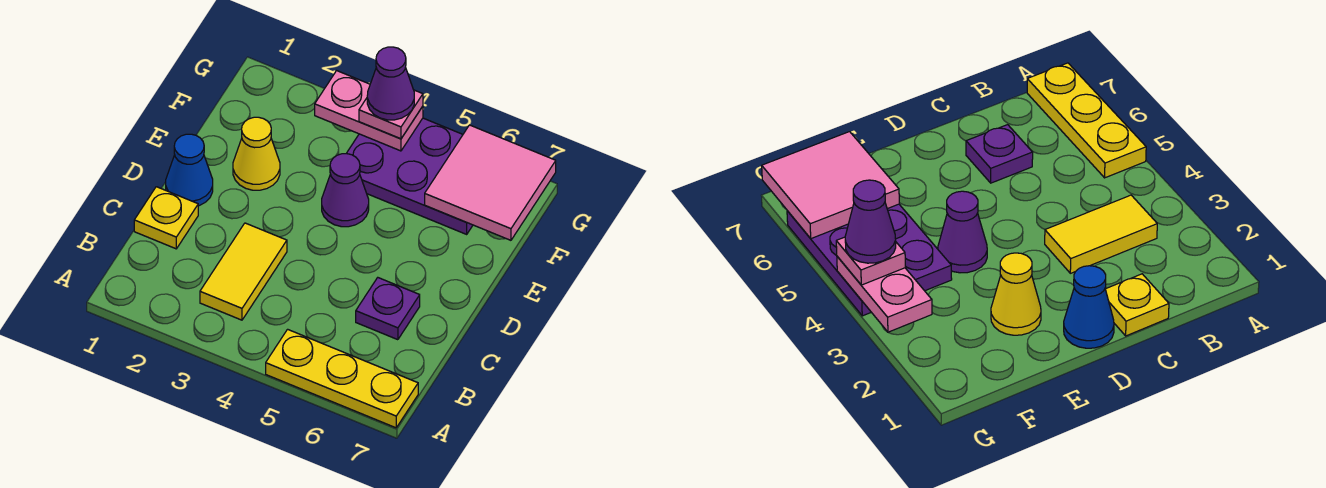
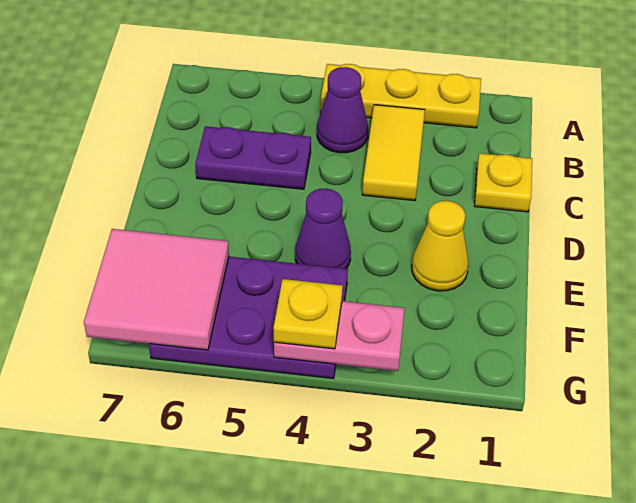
yellow plate A5:A7 level 1 -> yellow plate A2:A4 level 1
purple plate C6 level 1 -> purple plate C5:C6 level 1
blue cone D1 level 1 -> none
pink plate G4 level 3 -> yellow plate G4 level 3
purple cone G4 level 4 -> purple cone B4 level 1

